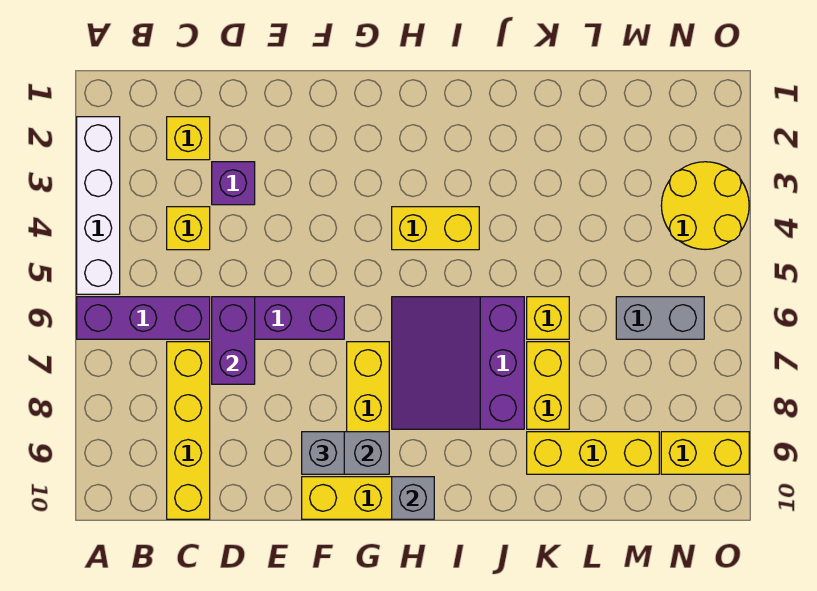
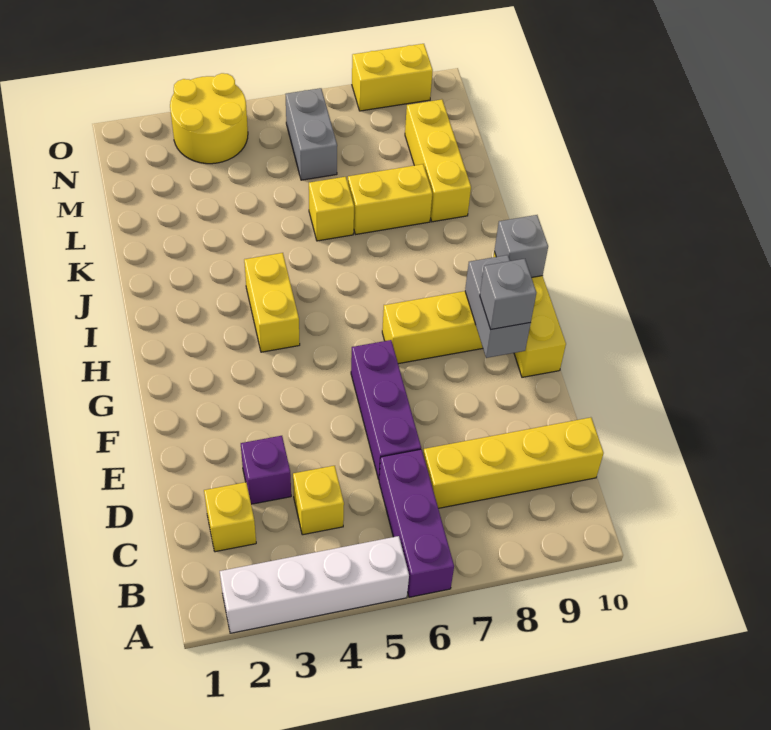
purple brick D6:D7 level 2 -> none
purple slope H6:J8 level 1 top J -> none
yellow brick N9:O9 level 1 -> yellow brick O8:O9 level 1

